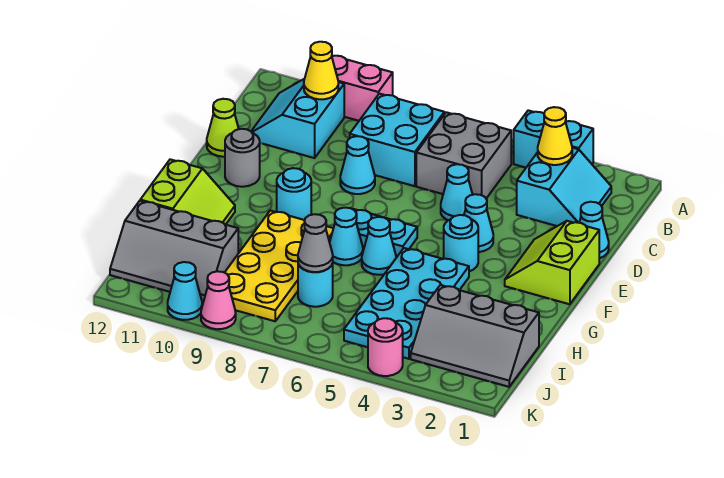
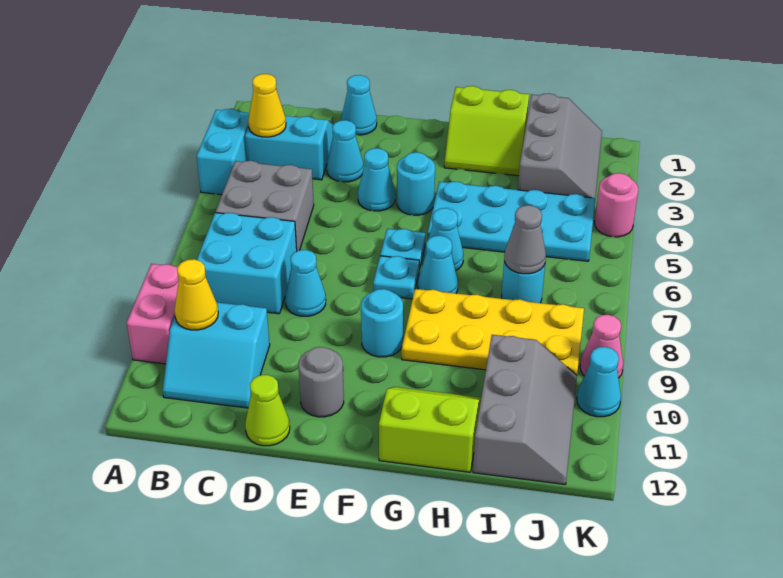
cyan cone D5 level 1 -> cyan cone D3 level 1
lime slope E1:F2 level 1 top 1 -> lime slope G1:H2 level 1 top 1

